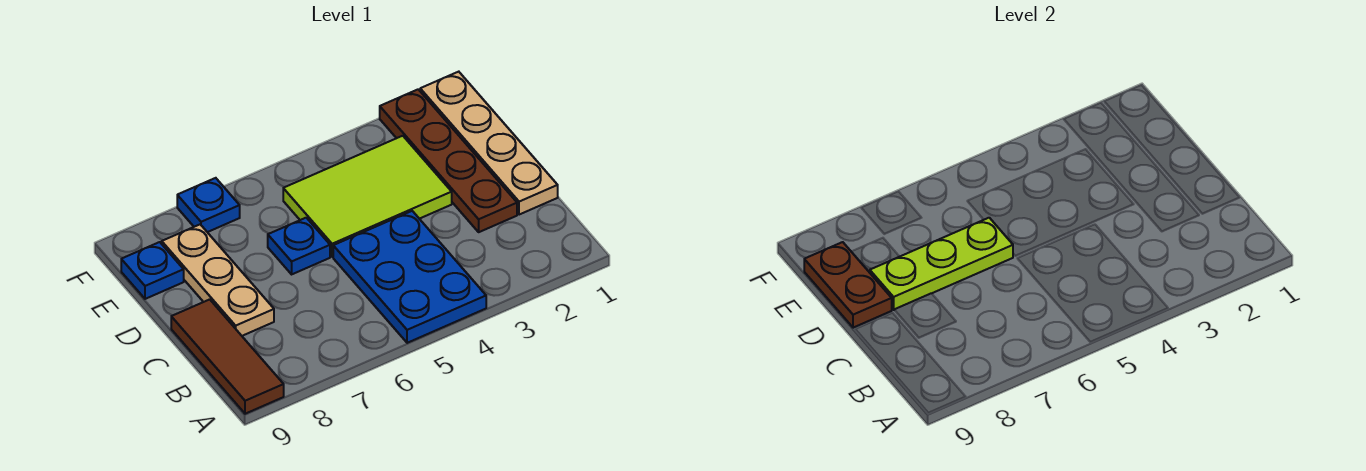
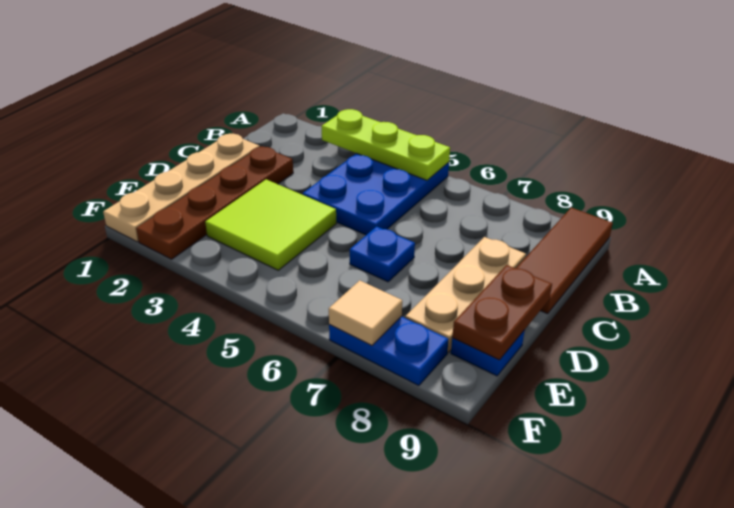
lime tile D3:E5 level 1 -> lime tile D3:E4 level 1
lime plate D6:D8 level 2 -> lime plate A3:A5 level 2
blue plate F7 level 1 -> blue plate F7:F8 level 1
none -> tan tile F7 level 2

